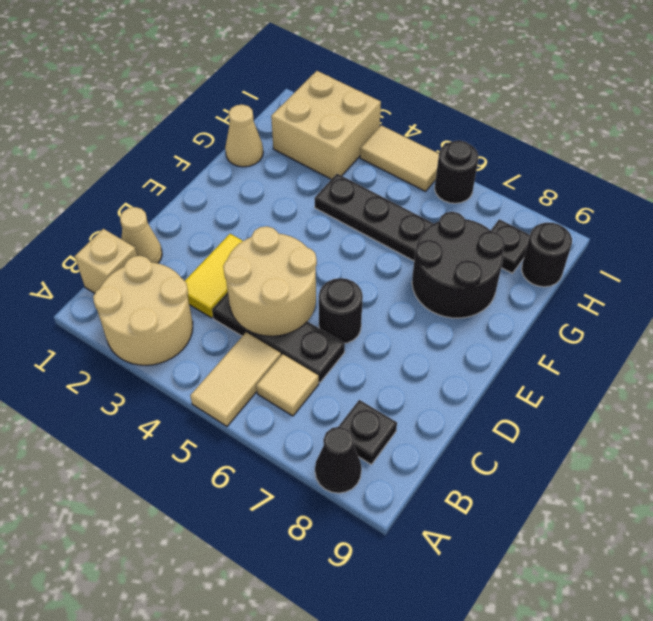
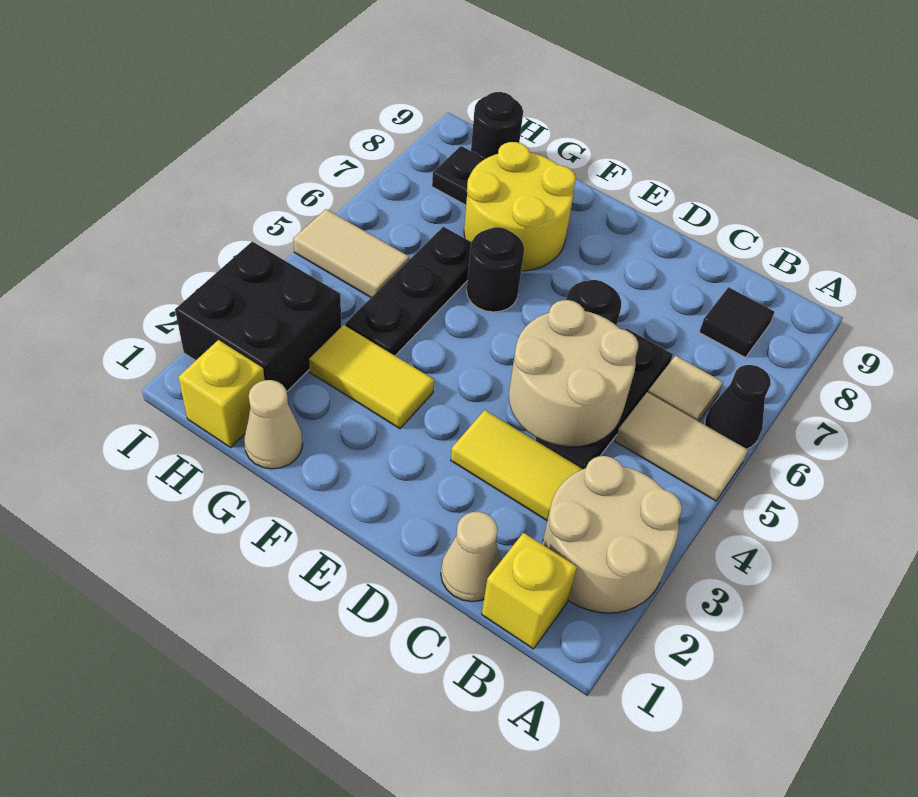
black cone A8 level 1 -> black cone A6 level 1
tan brick B1 level 1 -> yellow brick B1 level 1
black plate B8 level 1 -> black tile B8 level 1
none -> yellow tile F3:G3 level 1
black round brick F7:G8 level 1 -> yellow round brick F7:G8 level 1
none -> yellow brick H1 level 1
tan brick H2:I3 level 1 -> black brick H2:I3 level 1
tan tile I4:I5 level 1 -> tan tile H5:I5 level 1
black round brick I6 level 1 -> black round brick F6 level 1

